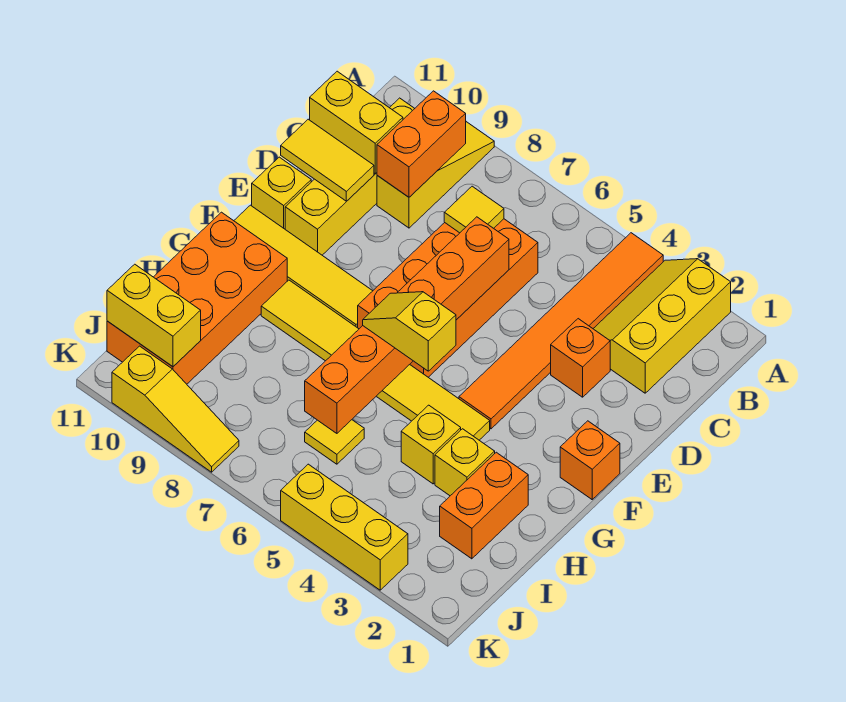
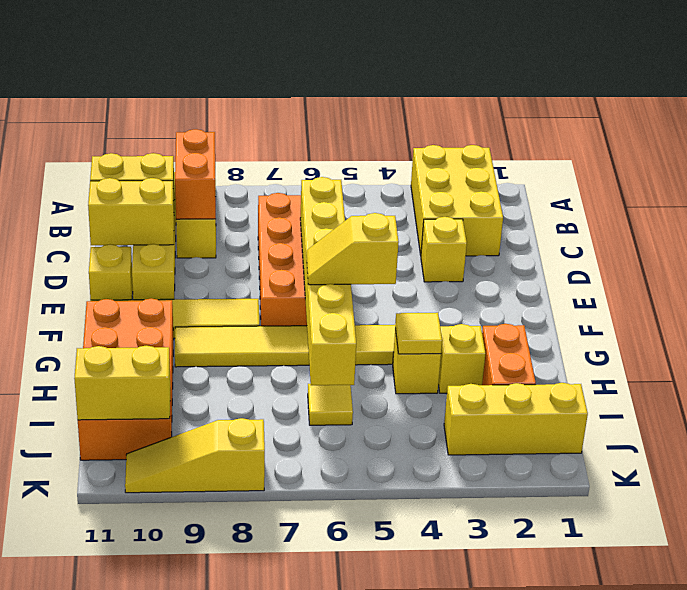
yellow slope A2:C3 level 1 top 2 -> yellow brick A2:C3 level 1
orange tile A4:F4 level 1 -> none
yellow tile C7 level 2 -> yellow tile H4 level 2
orange brick D3 level 1 -> yellow brick D3 level 1
orange brick D6:I6 level 2 -> yellow brick D6:I6 level 2
yellow tile D10:D11 level 2 -> yellow brick D10:D11 level 2
orange brick F1 level 1 -> none
yellow brick K3:K5 level 1 -> yellow brick J1:J3 level 1
yellow slope K8:K10 level 1 top 10 -> yellow slope K8:K10 level 1 top 8

